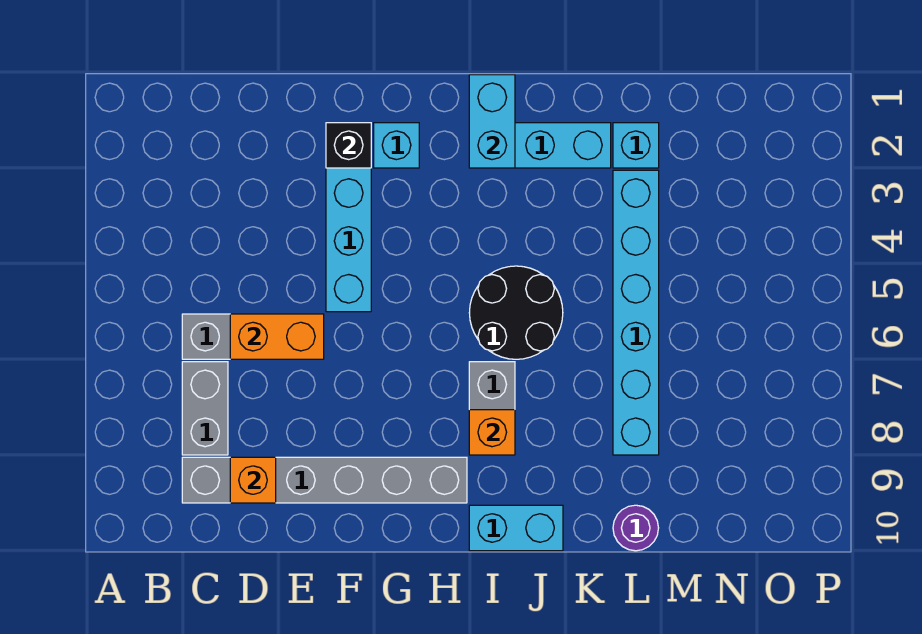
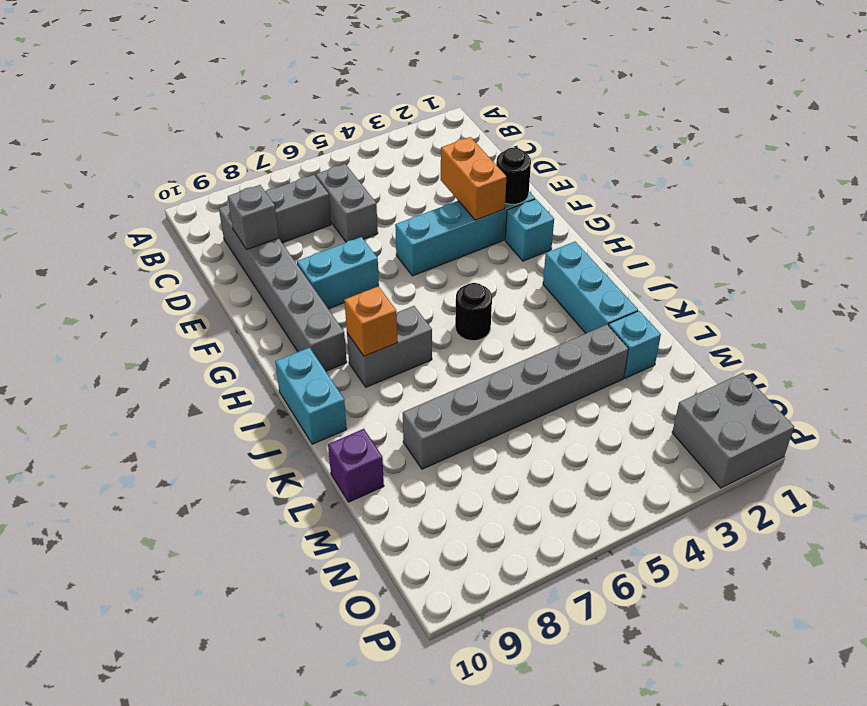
orange brick D6:E6 level 2 -> orange brick E3:F3 level 2
orange brick D9 level 2 -> grey brick D9 level 2
black brick F2 level 2 -> black round brick F2 level 2
cyan brick I1:I2 level 2 -> cyan brick F7:F8 level 1
black round brick I5:J6 level 1 -> black round brick I5 level 1
cyan brick L3:L8 level 1 -> grey brick L3:L8 level 1
purple round brick L10 level 1 -> purple brick L10 level 1
none -> grey brick O1:P2 level 1

